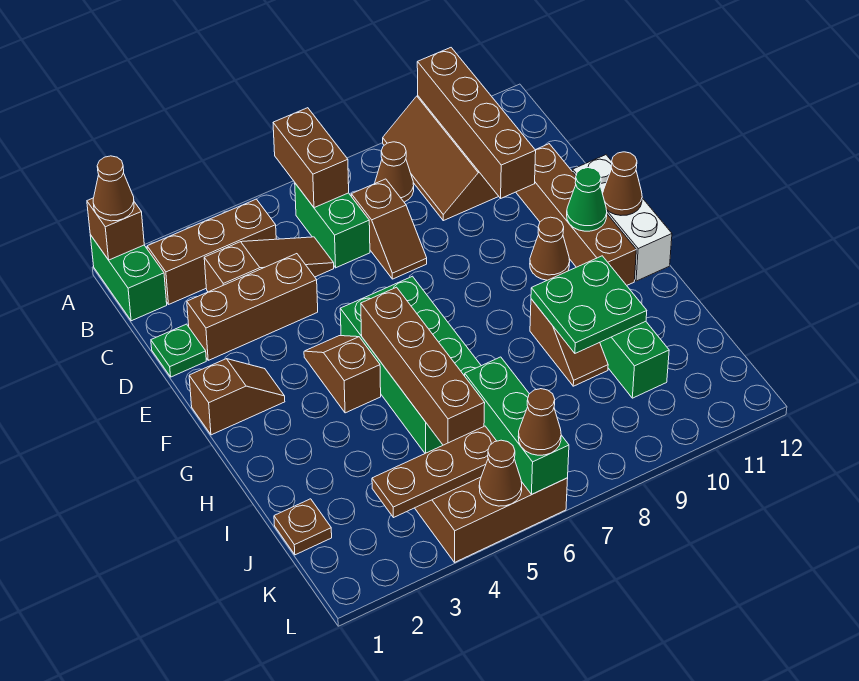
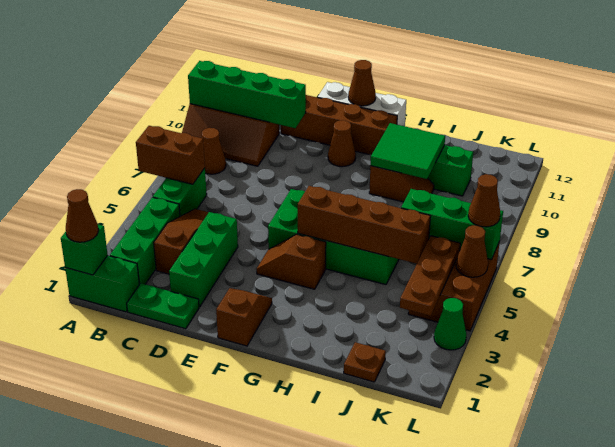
brown brick A1 level 2 -> green brick A1 level 2
brown brick A10:D10 level 2 -> green brick A10:D10 level 2
brown brick B2:B4 level 1 -> green brick B2:B4 level 1
green brick B6:C6 level 1 -> green brick B5:B6 level 1
brown slope C7:D7 level 1 top C -> none
green plate D1 level 1 -> green plate C1:D1 level 1
brown brick D2:D4 level 1 -> green brick D2:D4 level 1
green cone F11 level 2 -> green cone L3 level 1
green plate H9:I10 level 2 -> green tile H9:I10 level 2

